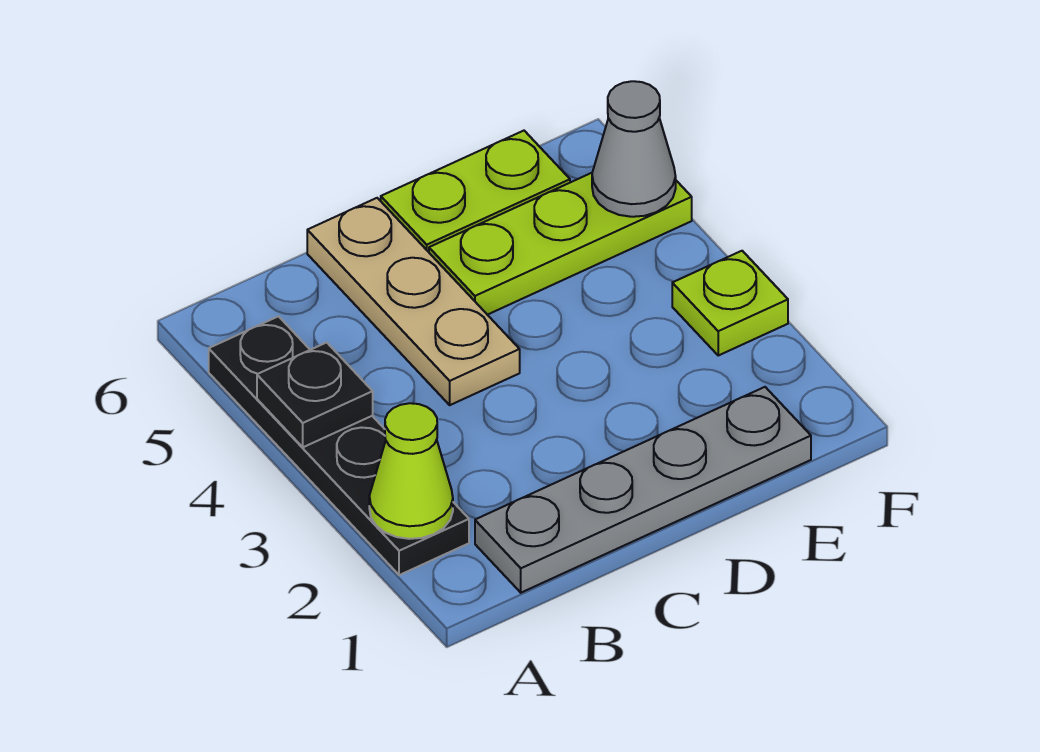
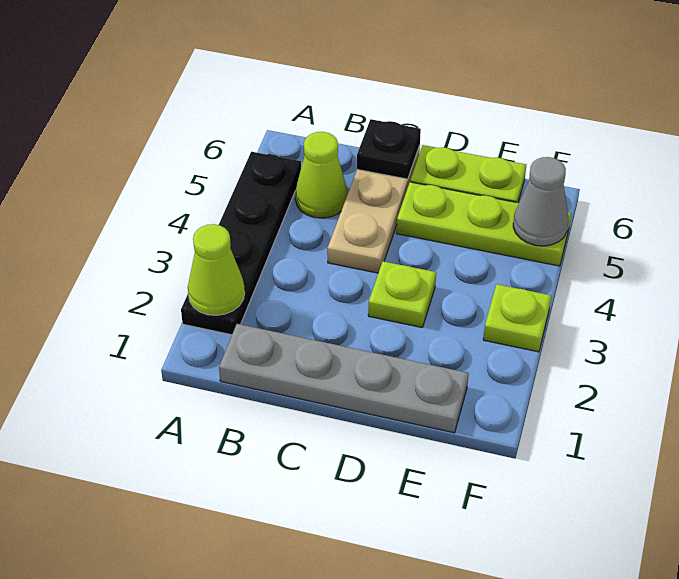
black plate A4 level 2 -> black plate C6 level 2
none -> lime cone B5 level 1
none -> lime plate D3 level 1

